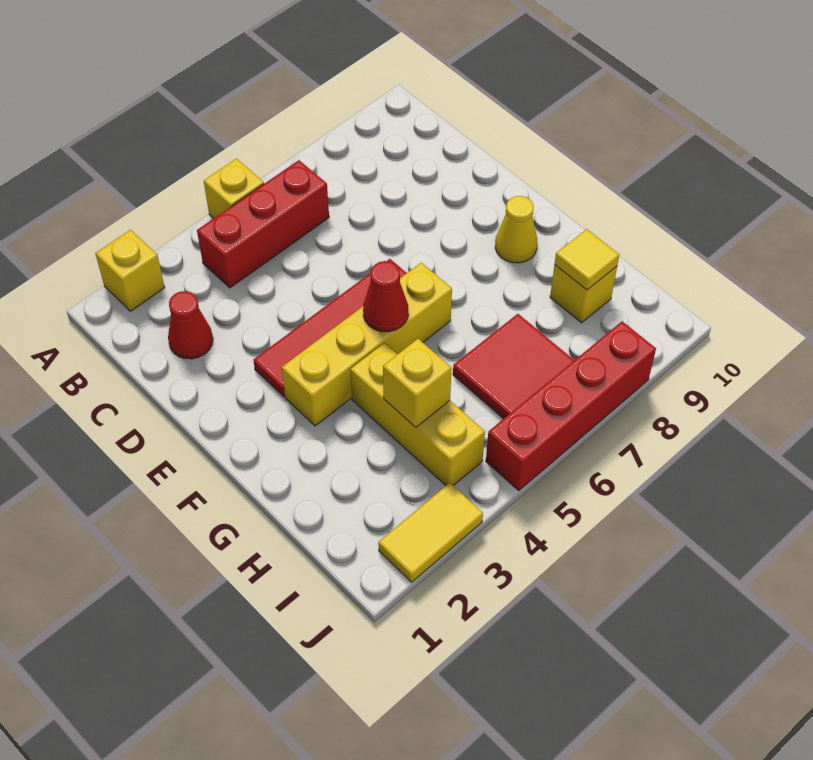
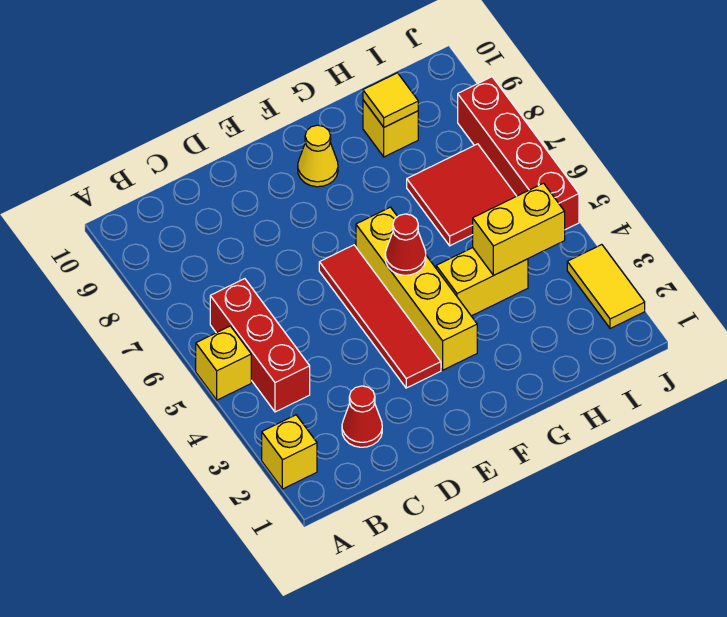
yellow brick G4:I4 level 1 -> yellow brick G4:H4 level 1
yellow brick H4 level 2 -> yellow brick H4:I4 level 2

